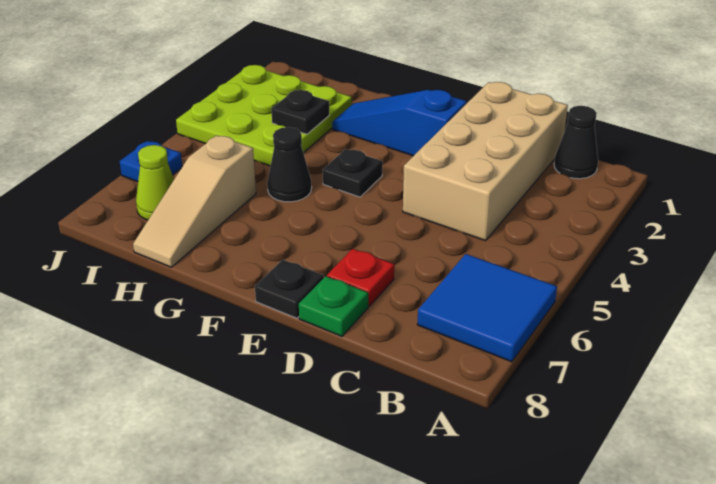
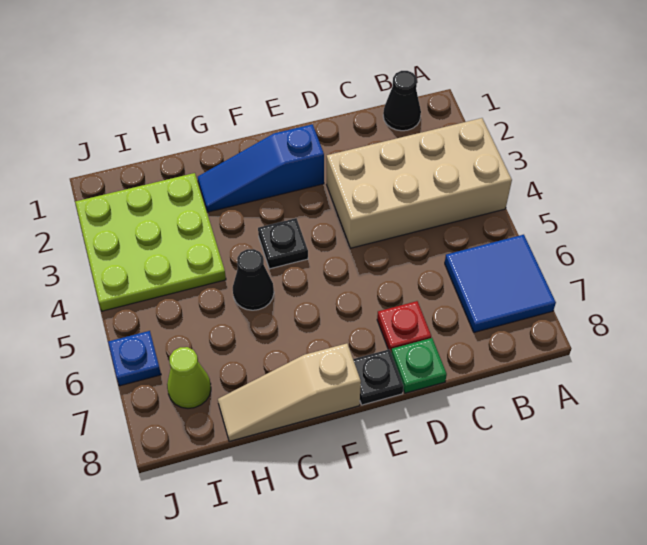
tan brick C1:D4 level 1 -> tan brick A3:D4 level 1
black plate H3 level 2 -> none
tan slope H6:H8 level 1 top 6 -> tan slope F8:H8 level 1 top F

